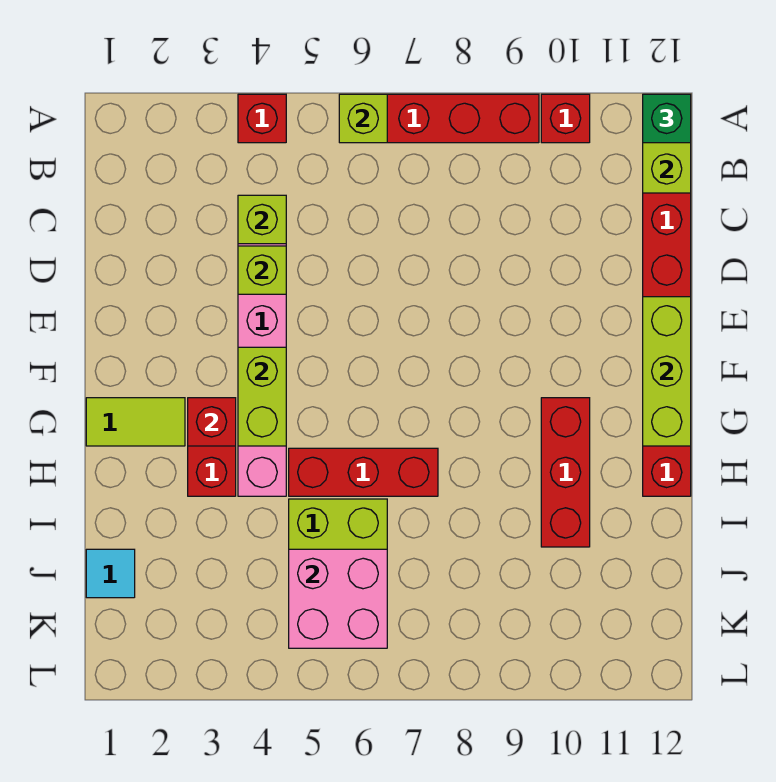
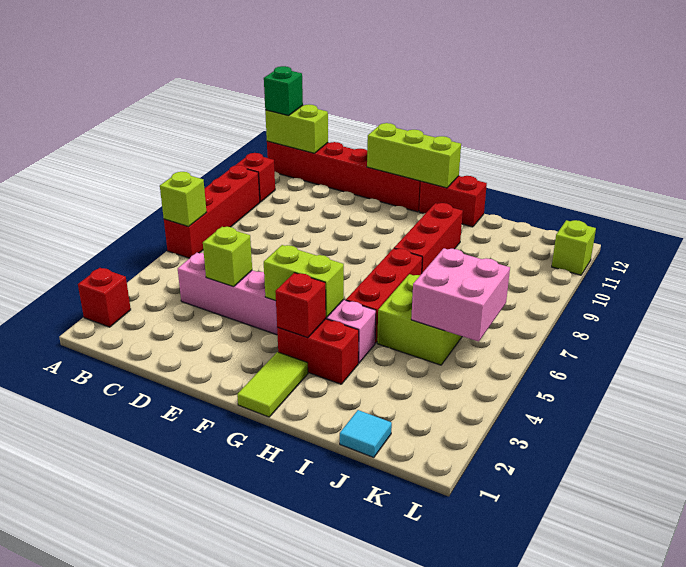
red brick A4 level 1 -> red brick A2 level 1
lime brick C4 level 2 -> lime brick L11 level 1
red brick G10:I10 level 1 -> red brick H8:H10 level 1

